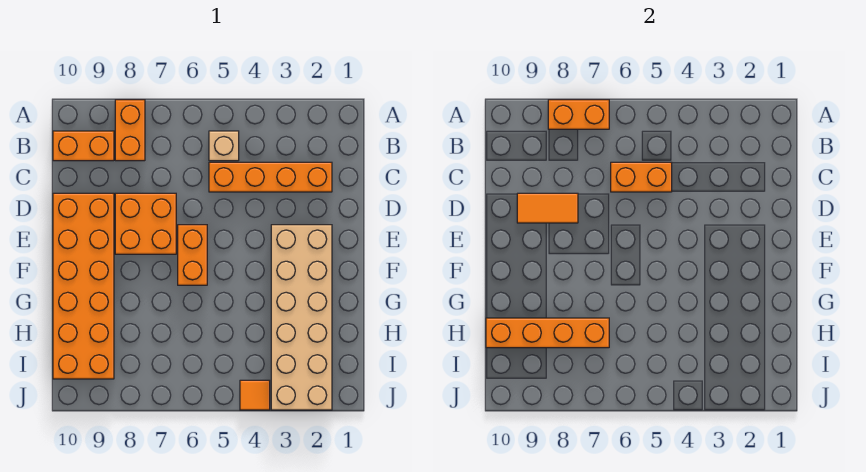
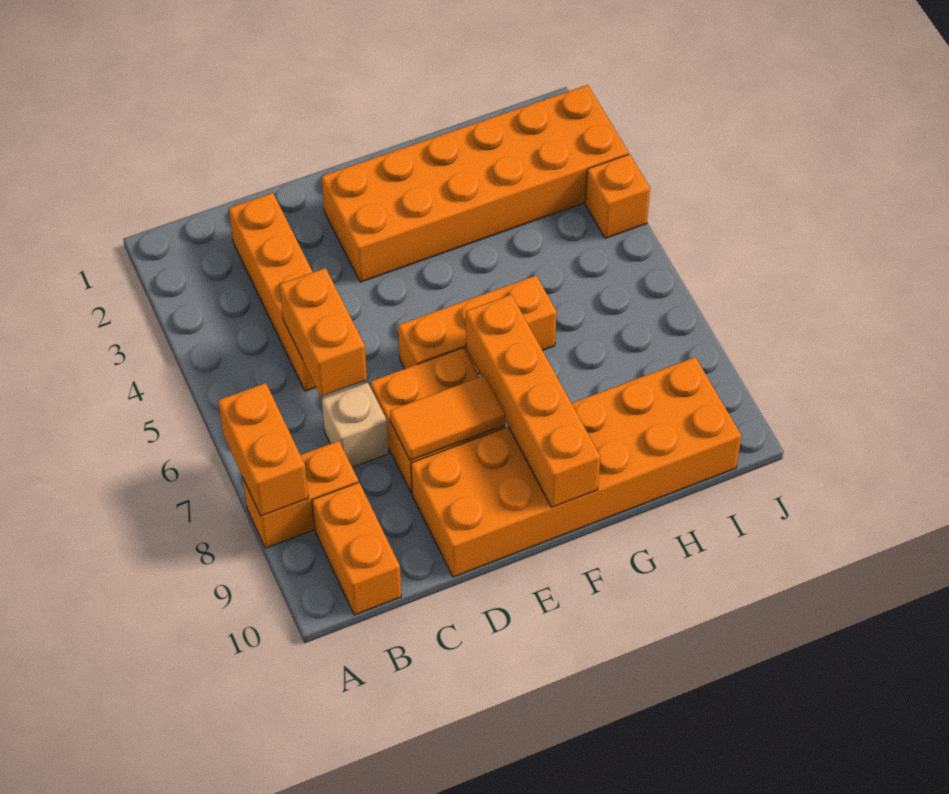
tan brick B5 level 1 -> tan brick C7 level 1
orange tile D8:D9 level 2 -> orange tile D8:E8 level 2
tan brick E2:J3 level 1 -> orange brick E2:J3 level 1
orange brick E6:F6 level 1 -> orange brick E6:G6 level 1
orange brick H7:H10 level 2 -> orange brick F7:F10 level 2
orange tile J4 level 1 -> orange brick J4 level 1

